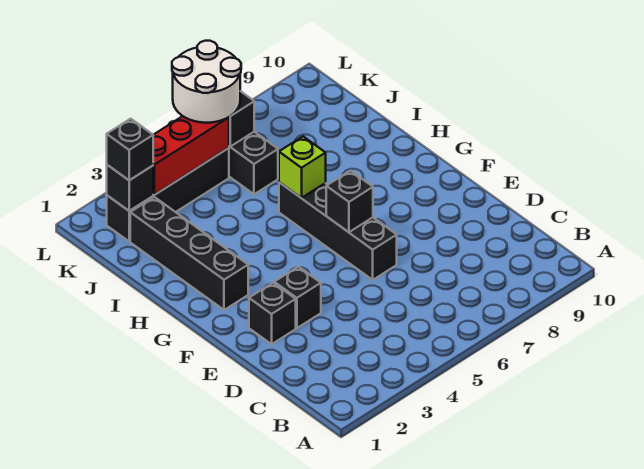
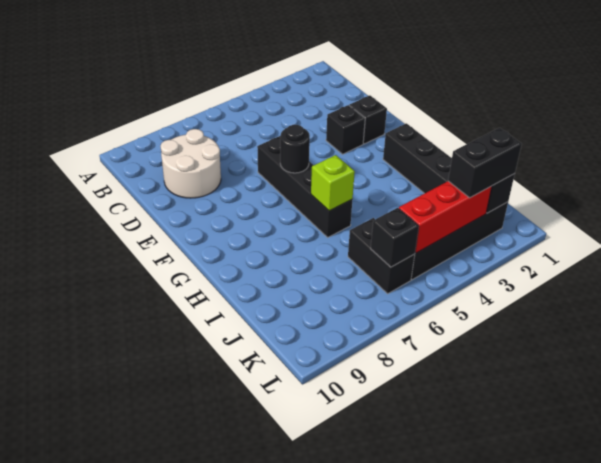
black brick F6 level 2 -> black round brick F6 level 2
black brick K2 level 3 -> black brick K2:K3 level 3
white round brick K5:L6 level 3 -> white round brick C8:D9 level 1

